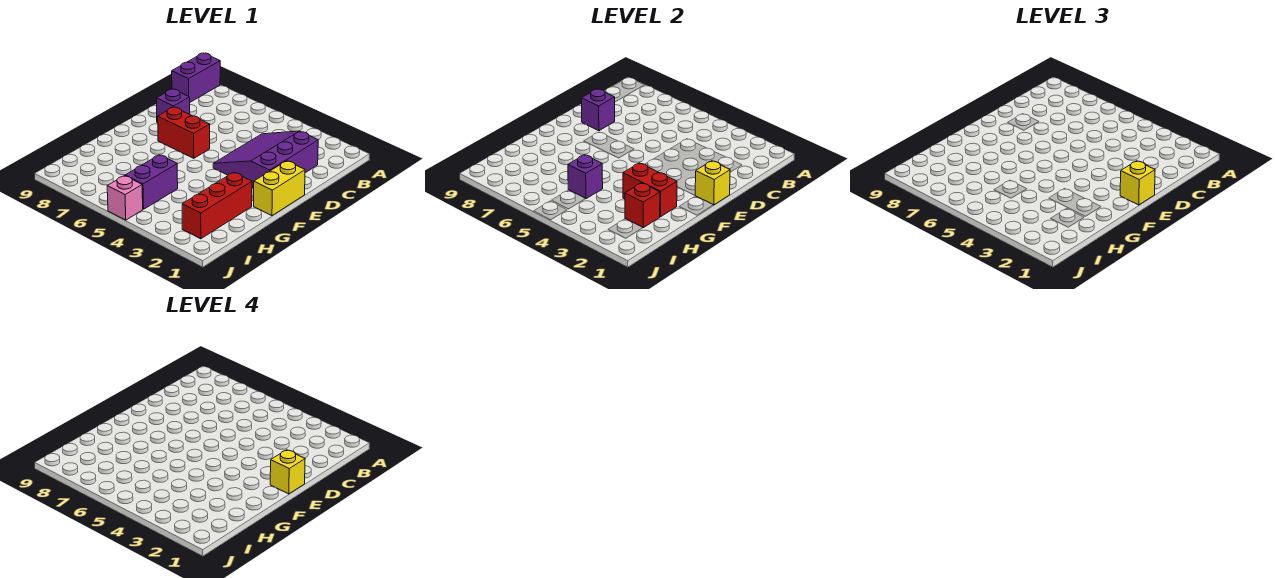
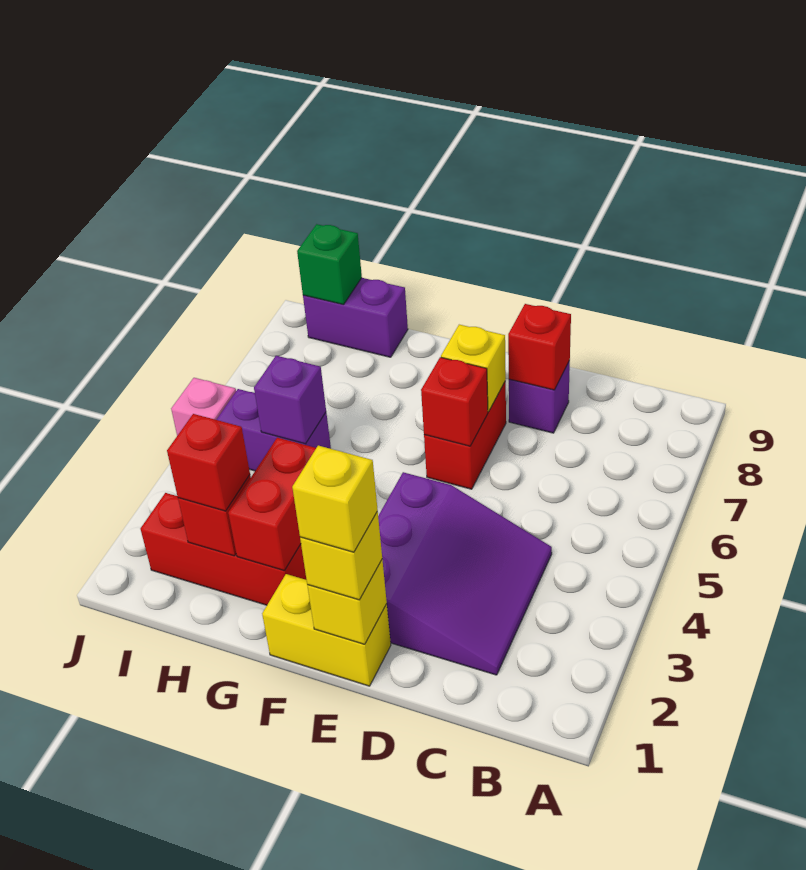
purple brick A9:B9 level 1 -> purple brick H9:I9 level 1
purple slope C2:E4 level 1 top 2 -> purple slope C2:E4 level 1 top E
purple brick D8 level 2 -> red brick D8 level 2
none -> red brick E6 level 2
none -> yellow brick E7 level 2
none -> red brick H2 level 3
none -> green brick I9 level 2

